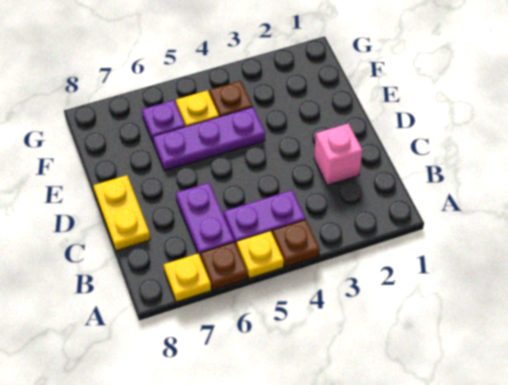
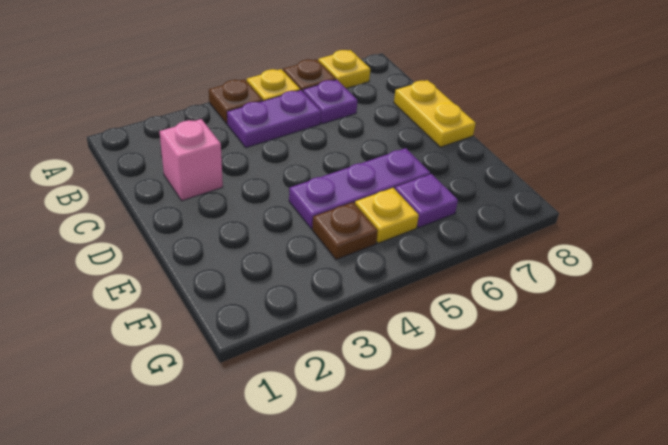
purple plate B6:C6 level 1 -> purple plate B6 level 1

